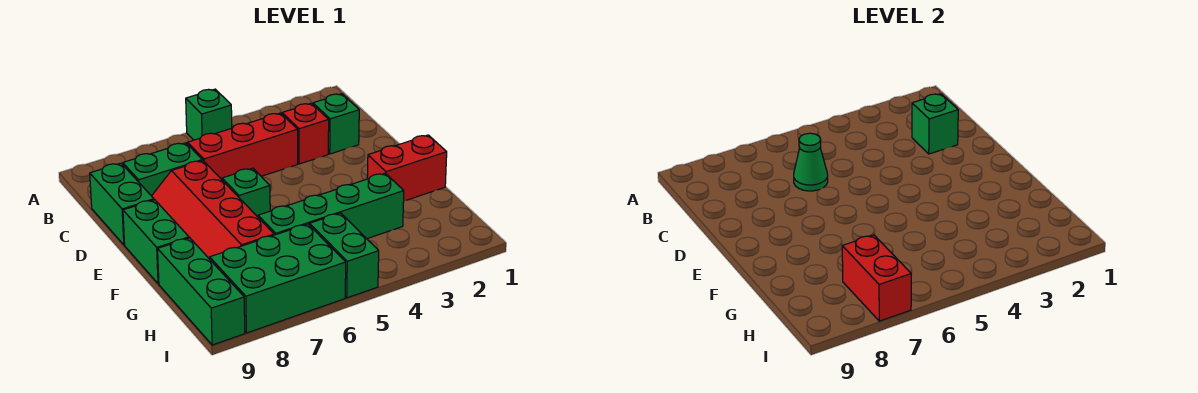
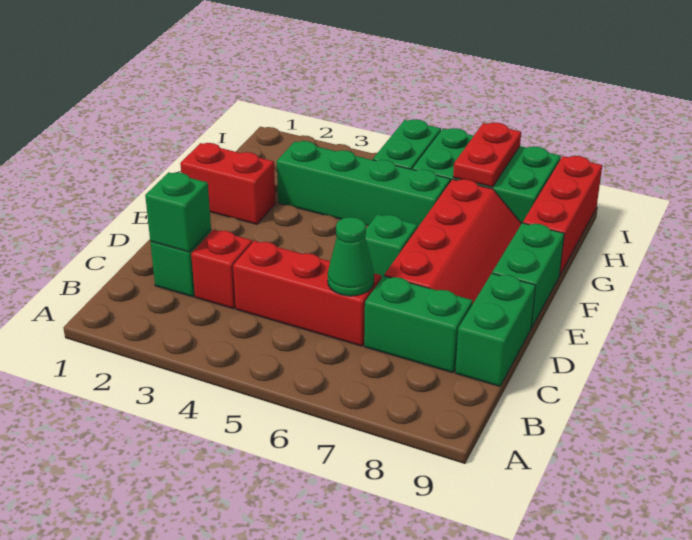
green brick A5 level 1 -> none
green brick G9:I9 level 1 -> red brick G9:I9 level 1
red brick H7:I7 level 2 -> red plate H7:I7 level 2

